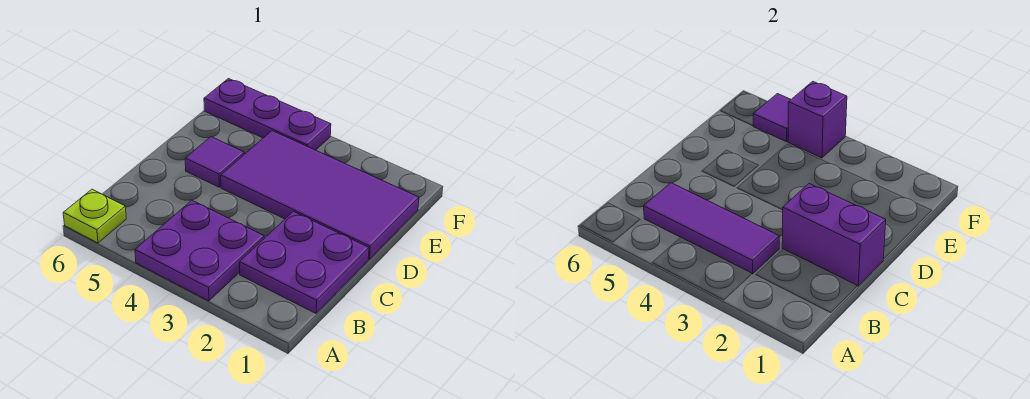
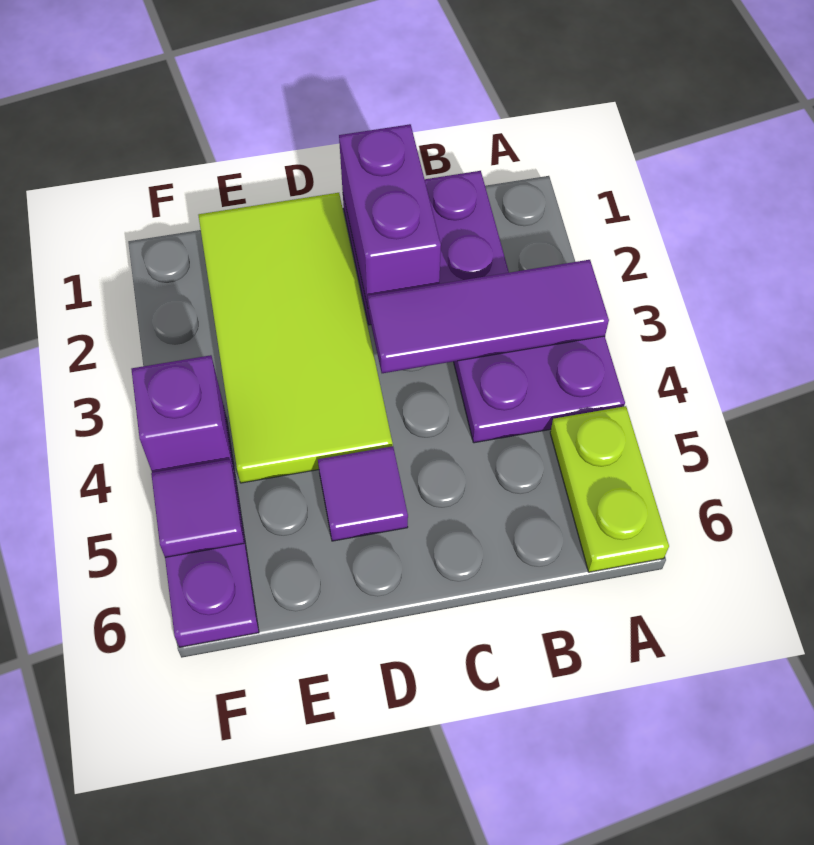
lime plate A6 level 1 -> lime plate A5:A6 level 1
purple tile B3:B5 level 2 -> purple tile A3:C3 level 2
purple tile D1:E4 level 1 -> lime tile D1:E4 level 1

